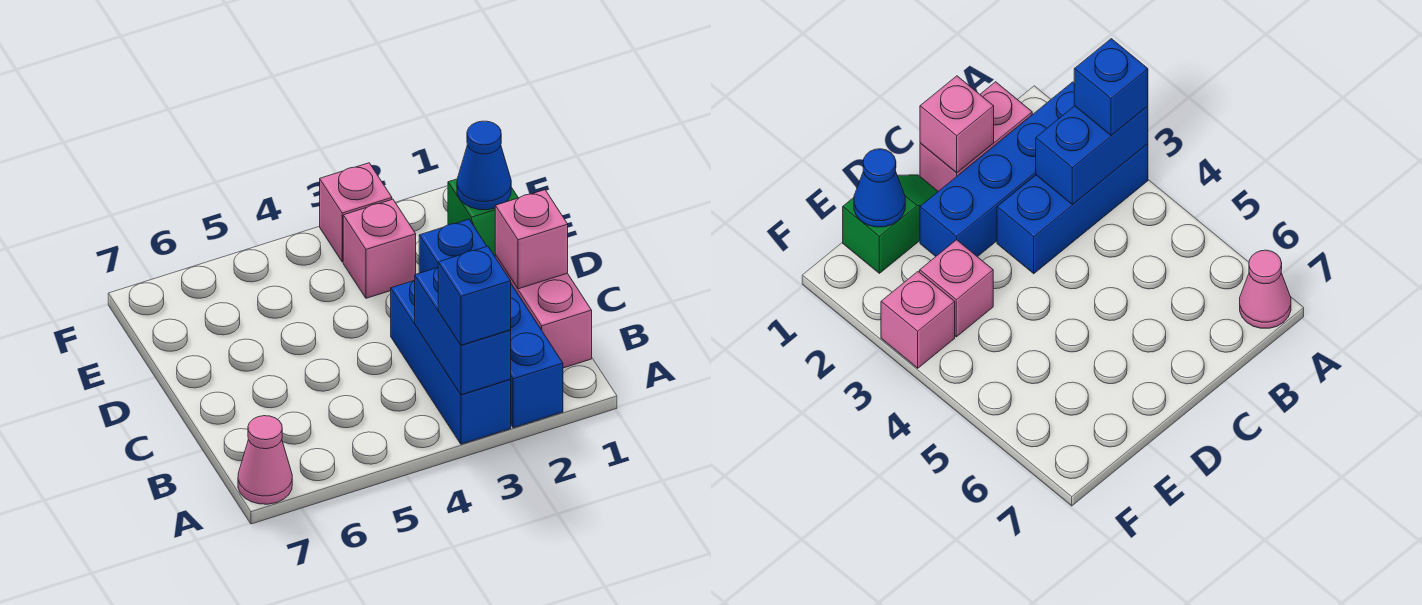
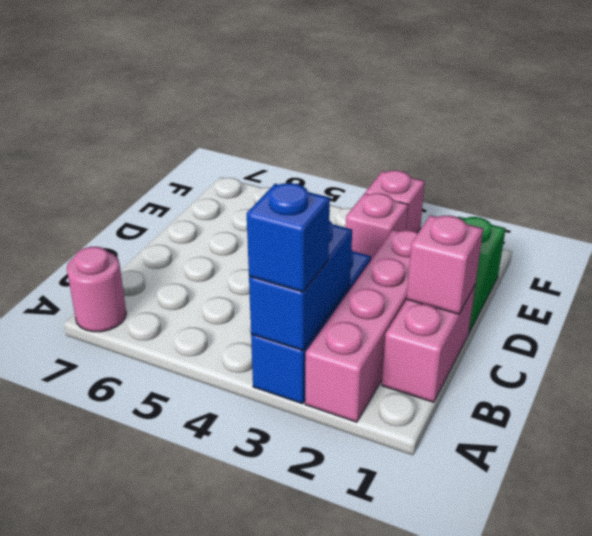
blue brick A2:D2 level 1 -> pink brick A2:D2 level 1
pink cone A7 level 1 -> pink round brick A7 level 1
blue cone E1 level 2 -> none

